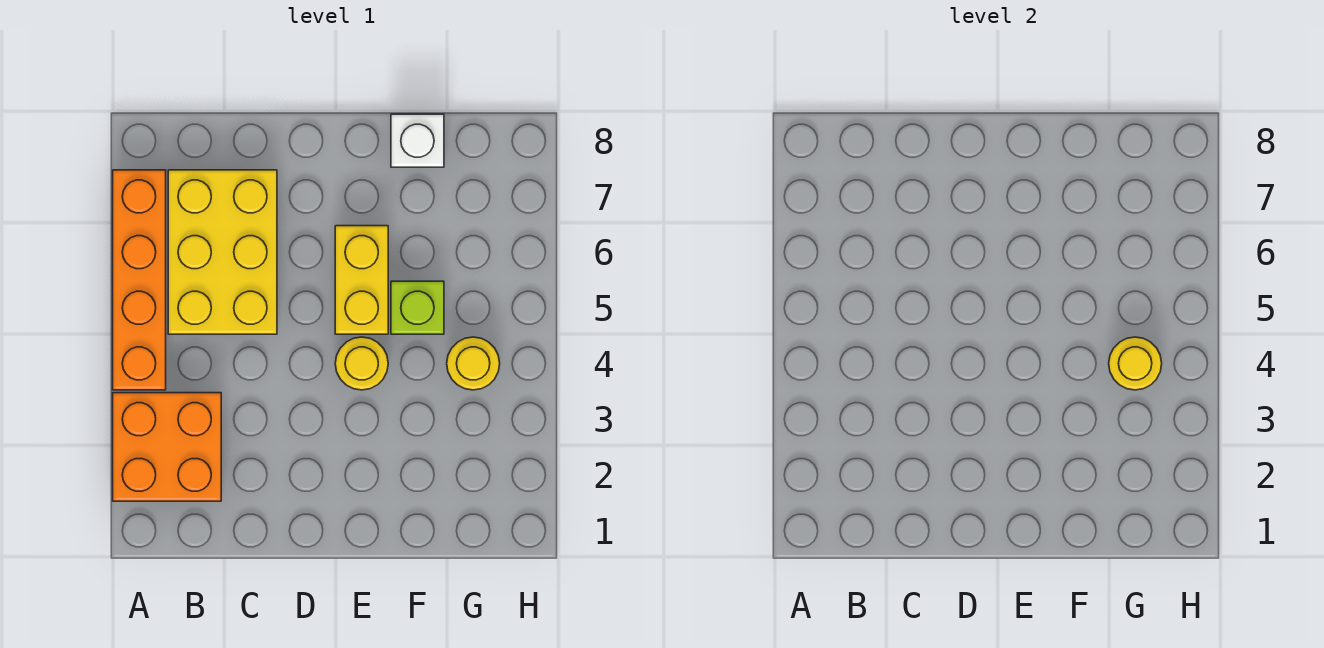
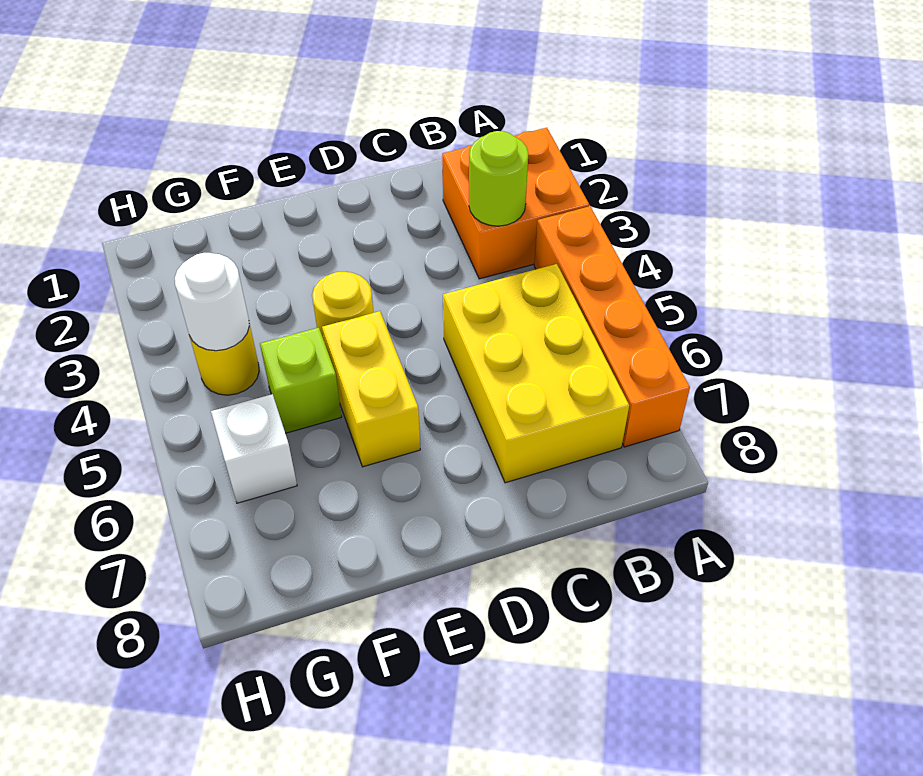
none -> lime round brick B3 level 2
white brick F8 level 1 -> white brick G6 level 1
yellow round brick G4 level 2 -> white round brick G4 level 2

